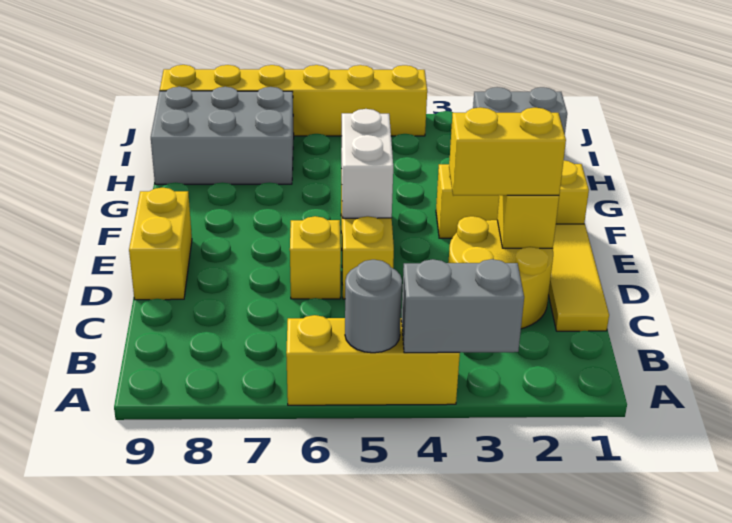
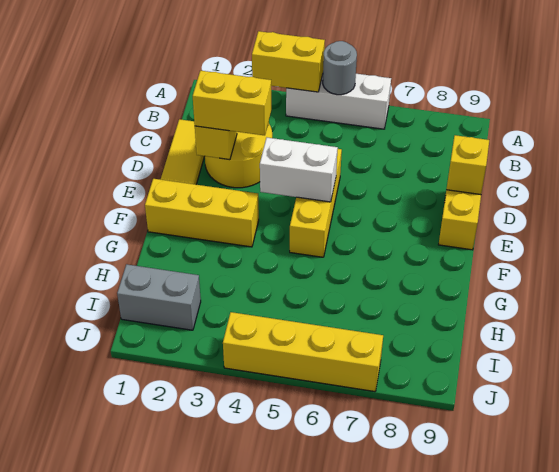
grey brick A3:A4 level 2 -> yellow brick A3:A4 level 2
yellow brick A4:A6 level 1 -> white brick A4:A6 level 1
yellow brick D6 level 1 -> yellow brick D9 level 2
white brick E5:F5 level 2 -> white brick E4:E5 level 2
grey brick H7:I9 level 1 -> none
yellow brick J4:J9 level 1 -> yellow brick J4:J7 level 1

